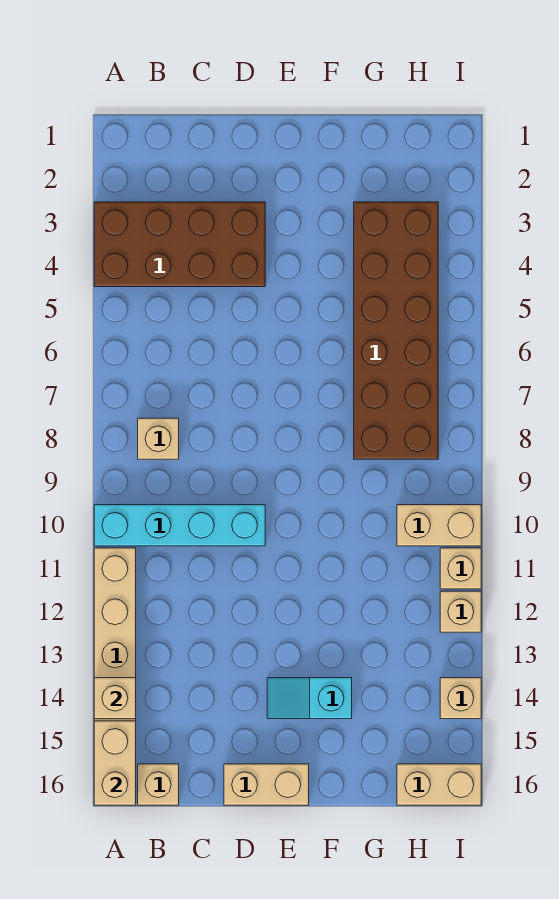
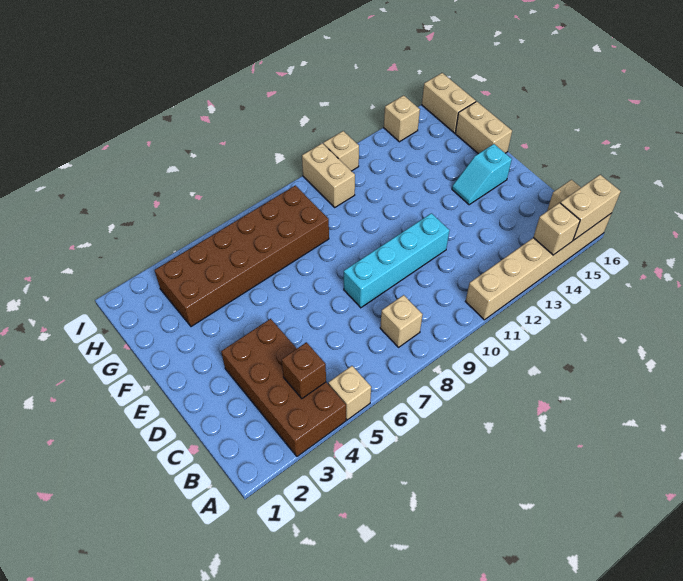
cyan brick A10:D10 level 1 -> cyan brick D8:D11 level 1
none -> brown brick B4 level 2
tan brick D16:E16 level 1 -> tan brick F16:G16 level 1
cyan slope E14:F14 level 1 top F -> cyan slope E14:E15 level 1 top 15
tan brick I12 level 1 -> tan brick A5 level 1

